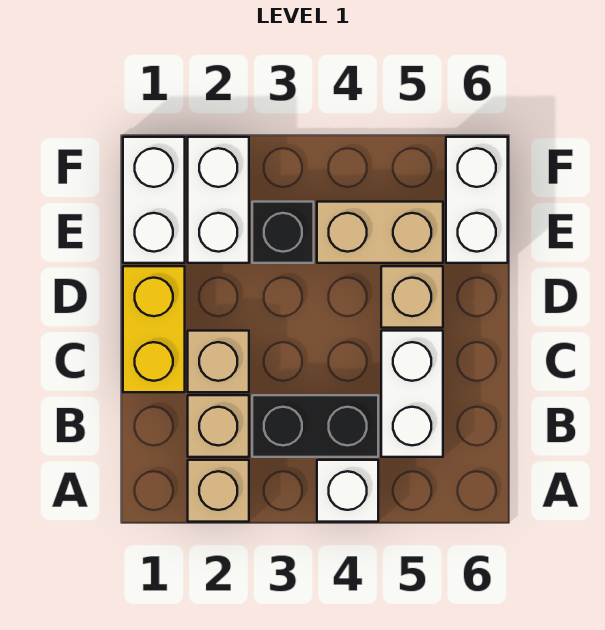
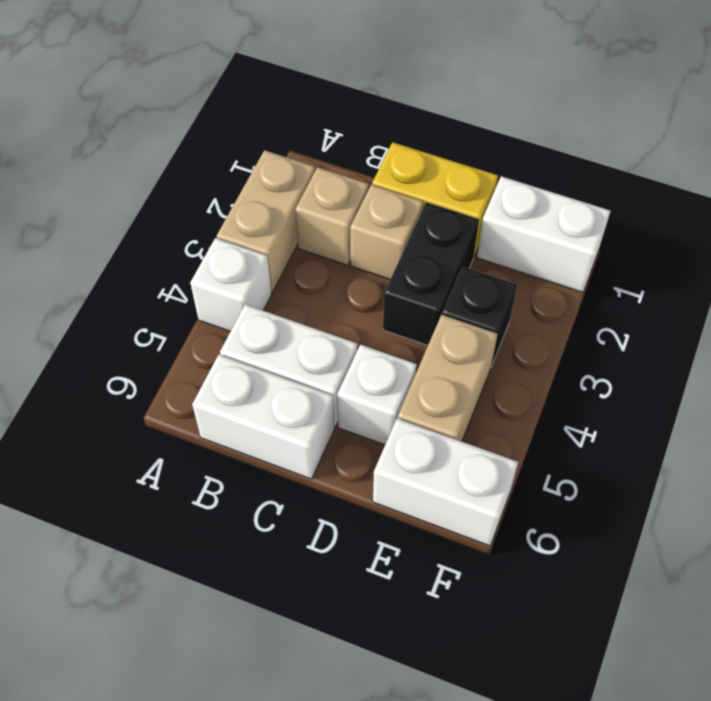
tan brick A2 level 1 -> tan brick A2:A3 level 1
black brick B3:B4 level 1 -> black brick D2:D3 level 1
tan brick D5 level 1 -> white brick D5 level 1
white brick E2:F2 level 1 -> white brick B6:C6 level 1

